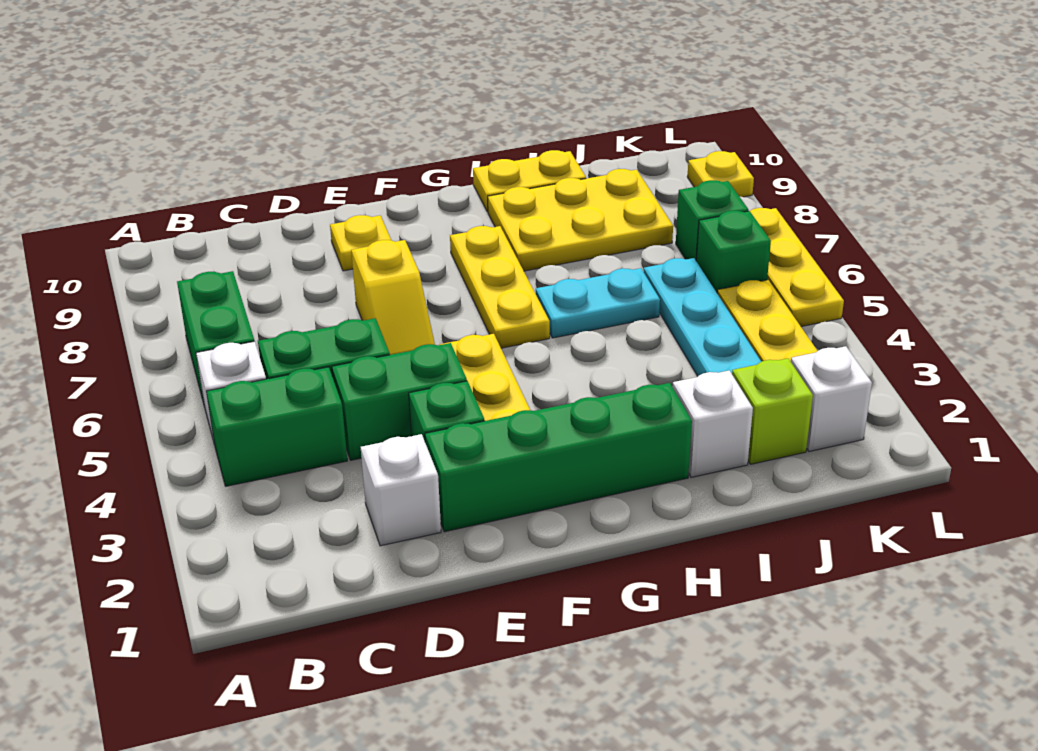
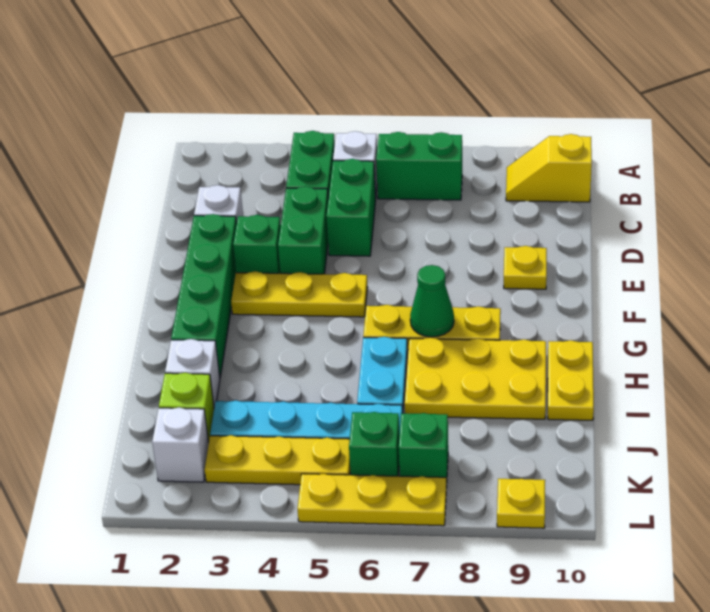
yellow slope E6:E7 level 1 top 7 -> yellow slope B9:B10 level 1 top 10
none -> green cone G7 level 2
yellow plate H8:J9 level 1 -> yellow plate H7:I9 level 1

